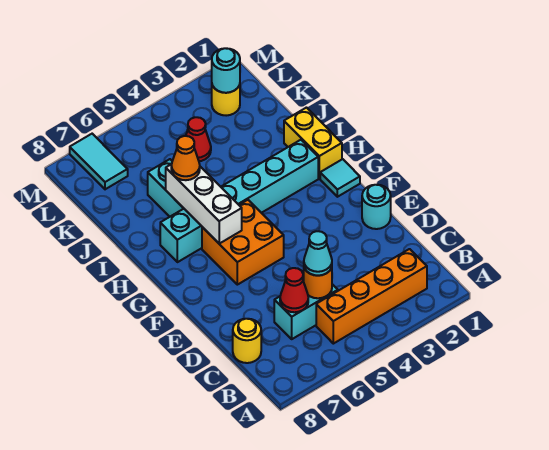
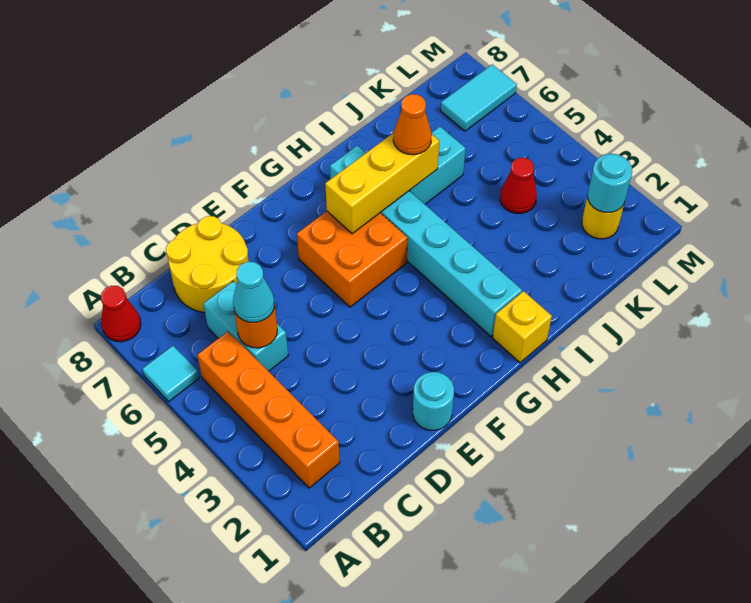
red cone C6 level 2 -> red cone A8 level 1
yellow round brick C8 level 1 -> yellow round brick C7:D8 level 1
cyan tile G1 level 1 -> cyan tile A6 level 1
white brick G6:I6 level 2 -> yellow brick G6:I6 level 2
yellow brick H1:I1 level 1 -> yellow brick H1 level 1

